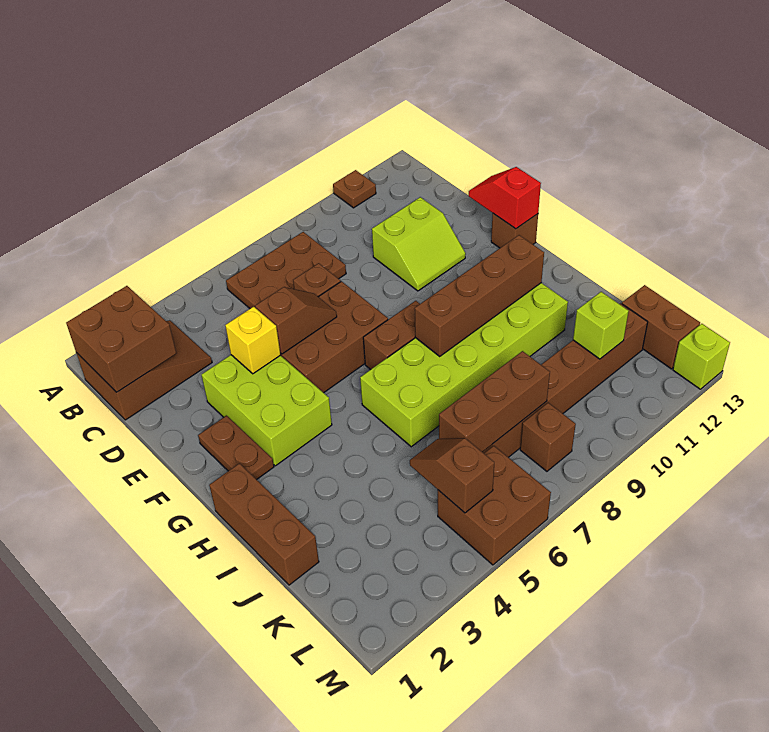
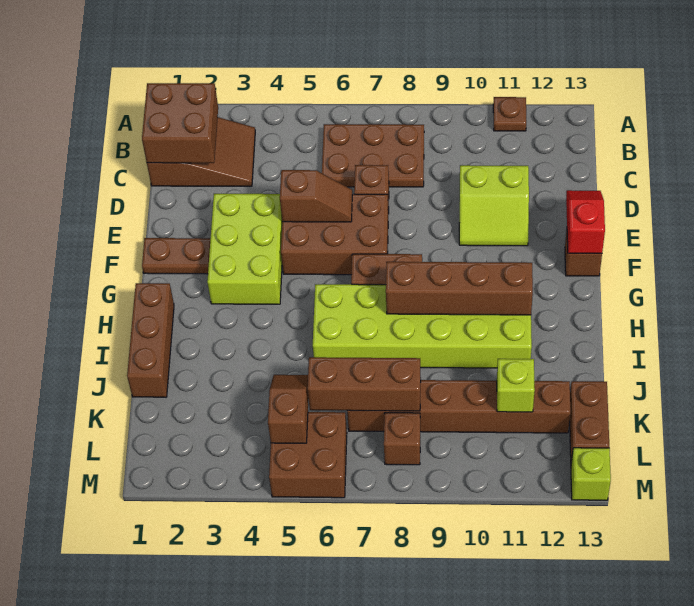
yellow brick E4 level 2 -> none
brown plate F2:G2 level 1 -> brown plate F1:F2 level 1

